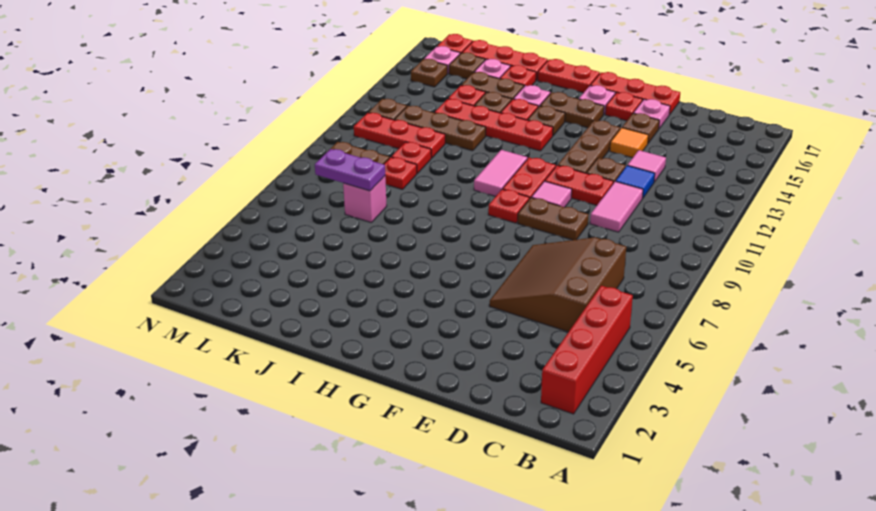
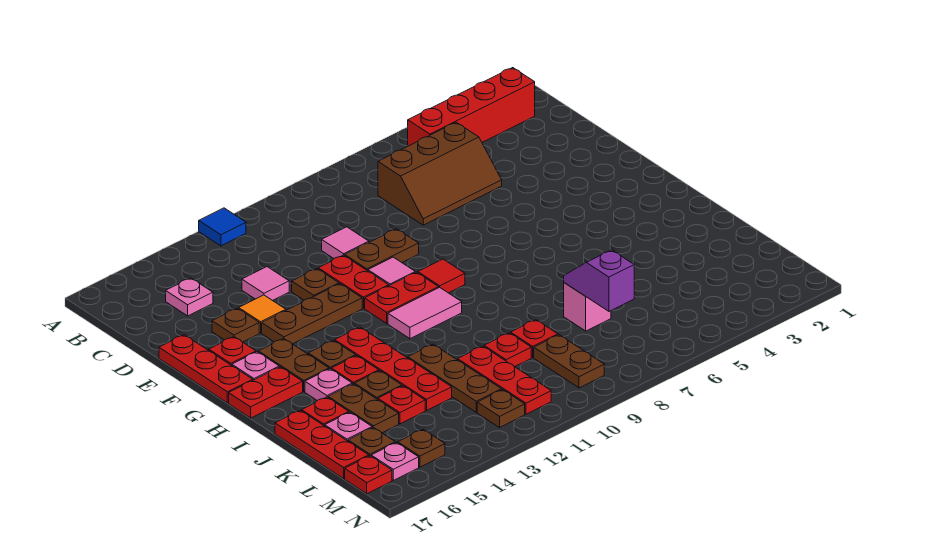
brown slope C5:E7 level 1 top C -> brown slope C5:D7 level 1 top C
pink tile D10:D11 level 1 -> pink tile D10 level 1
blue tile D12 level 1 -> blue tile A12 level 1
brown plate E9:F9 level 1 -> brown plate E9:E10 level 1
pink plate E16 level 1 -> pink plate C15 level 1
red plate G9 level 1 -> red tile G9 level 1
red plate H17:I17 level 1 -> red plate H16:H17 level 1
purple plate K7:L7 level 2 -> purple slope K7:L7 level 2 top L

